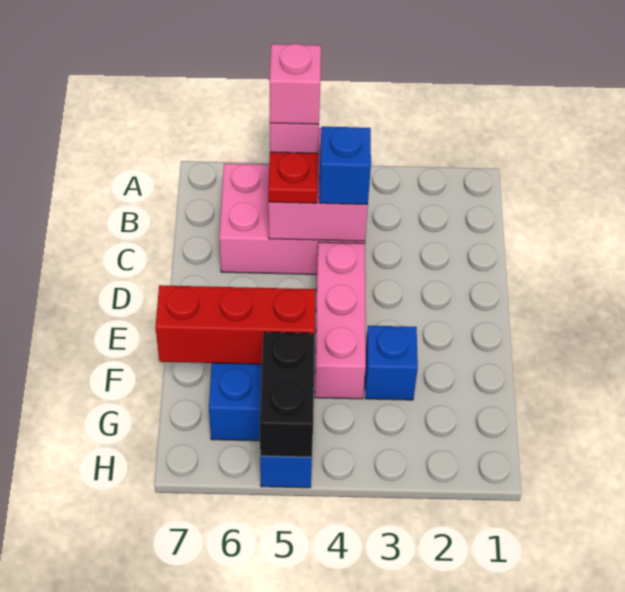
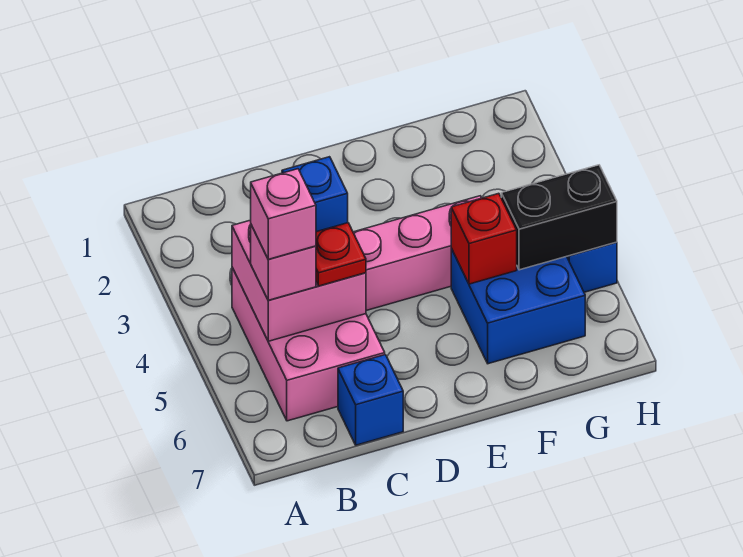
blue brick F3 level 1 -> blue brick C7 level 1
red brick F5:F7 level 2 -> red brick F5 level 2

